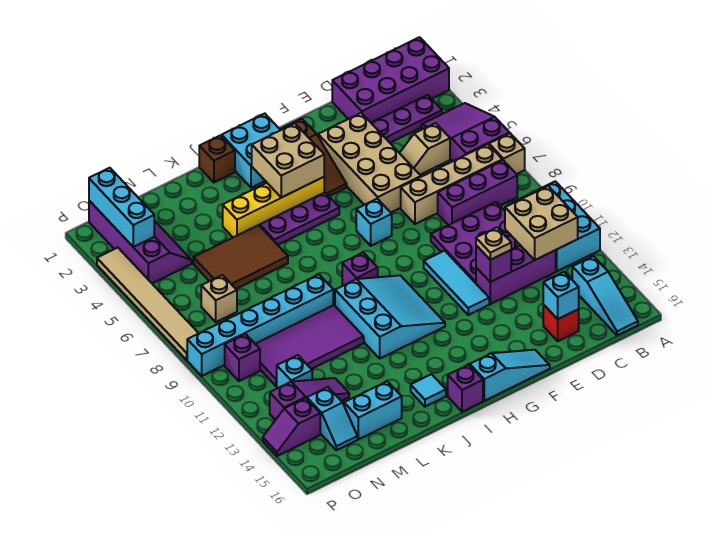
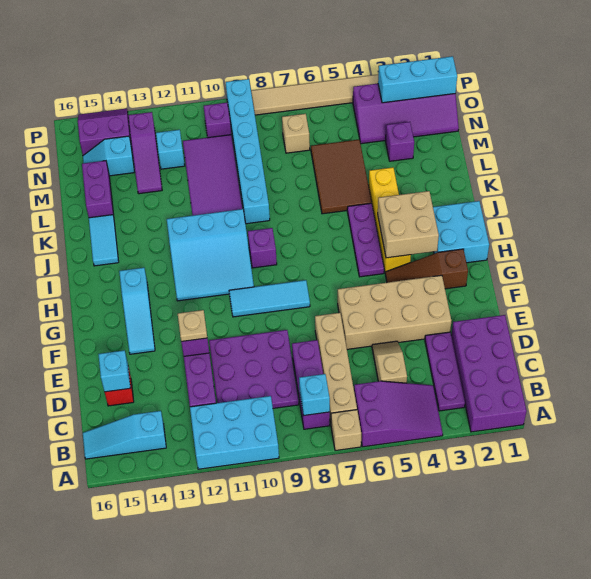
tan brick B11:C12 level 2 -> none
cyan tile F10:F12 level 1 -> cyan tile G8:G10 level 1
cyan slope F16:H16 level 1 top H -> cyan slope F14:H14 level 1 top H
cyan brick G7 level 1 -> cyan brick B8 level 2
purple brick I16 level 1 -> purple brick M3 level 1
brown brick J1 level 1 -> none
cyan tile J15 level 1 -> cyan tile J15:K15 level 1
cyan brick L15:M15 level 1 -> purple brick L15:M15 level 1
purple slope O14:P14 level 1 top O -> purple slope O14:P15 level 1 top O

